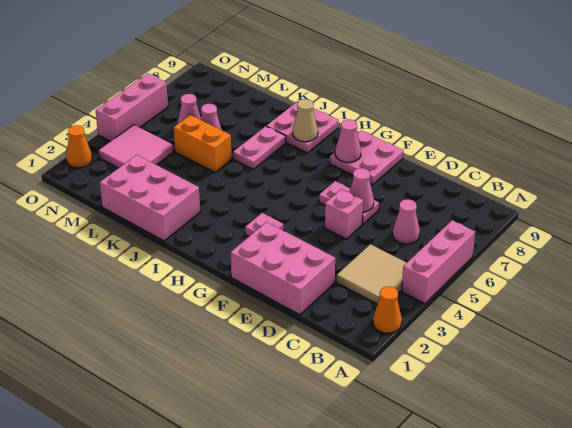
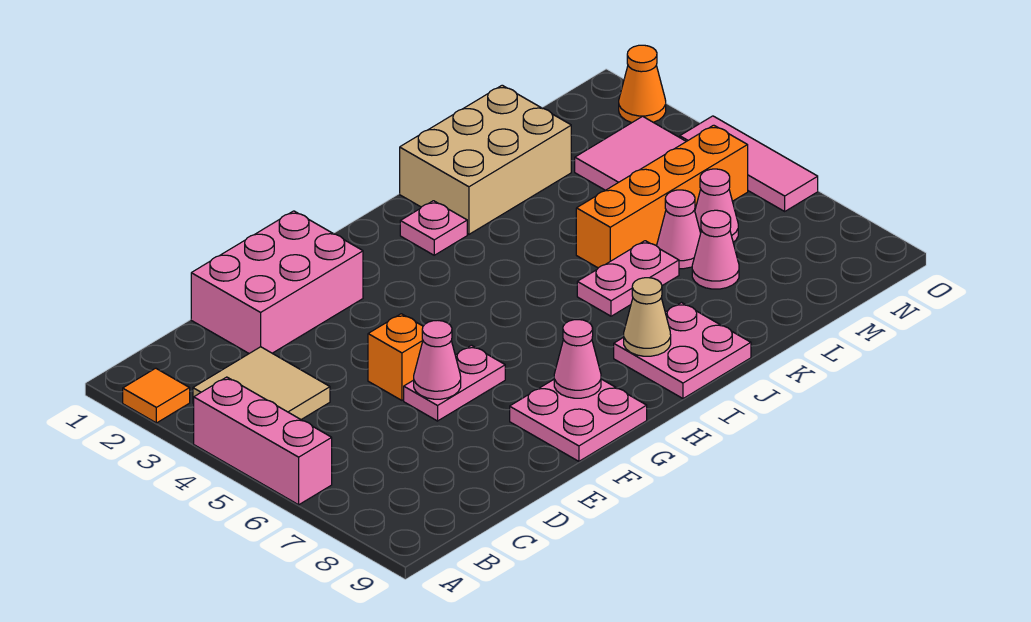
orange cone A2 level 1 -> orange tile A2 level 1
pink cone C6 level 1 -> pink cone L7 level 1
pink brick E5 level 1 -> orange brick E5 level 1
pink plate G3 level 1 -> pink plate I2 level 1
pink brick J1:L2 level 1 -> tan brick J1:L2 level 1
pink plate J6:J7 level 1 -> pink plate J6:K6 level 1
orange brick K5:L5 level 1 -> orange brick K5:N5 level 1
pink brick O4:O6 level 1 -> pink tile O4:O6 level 1

